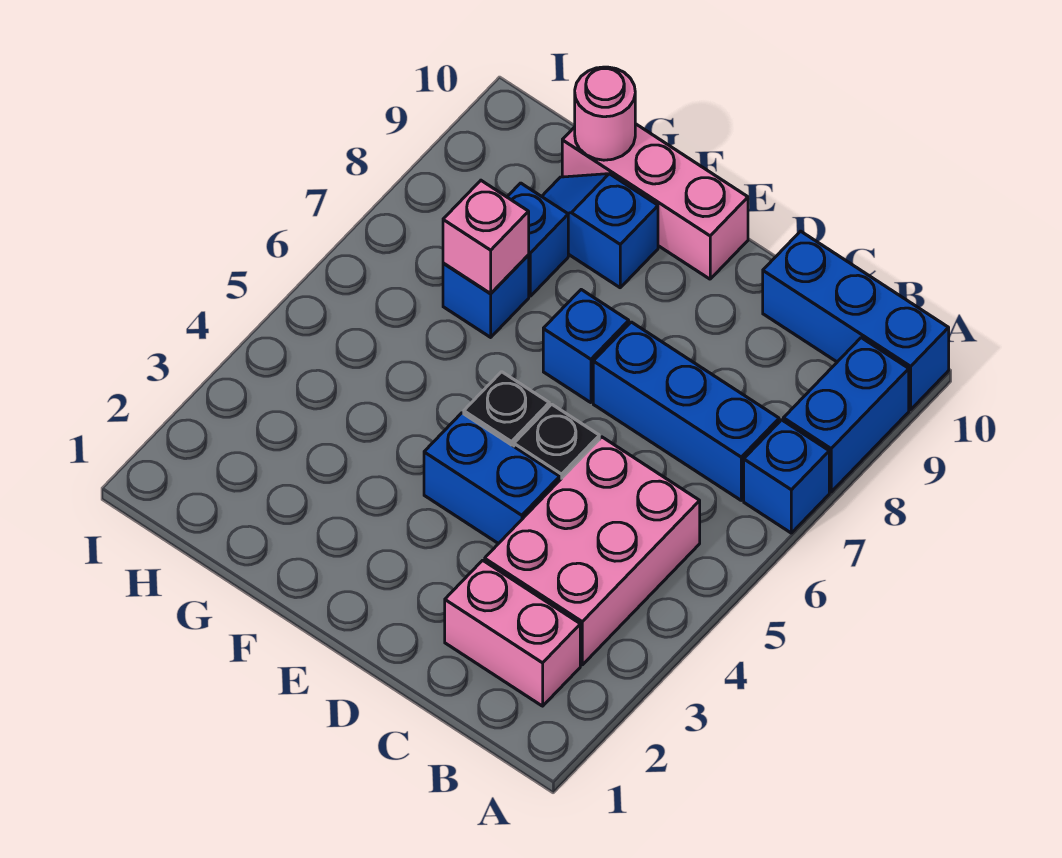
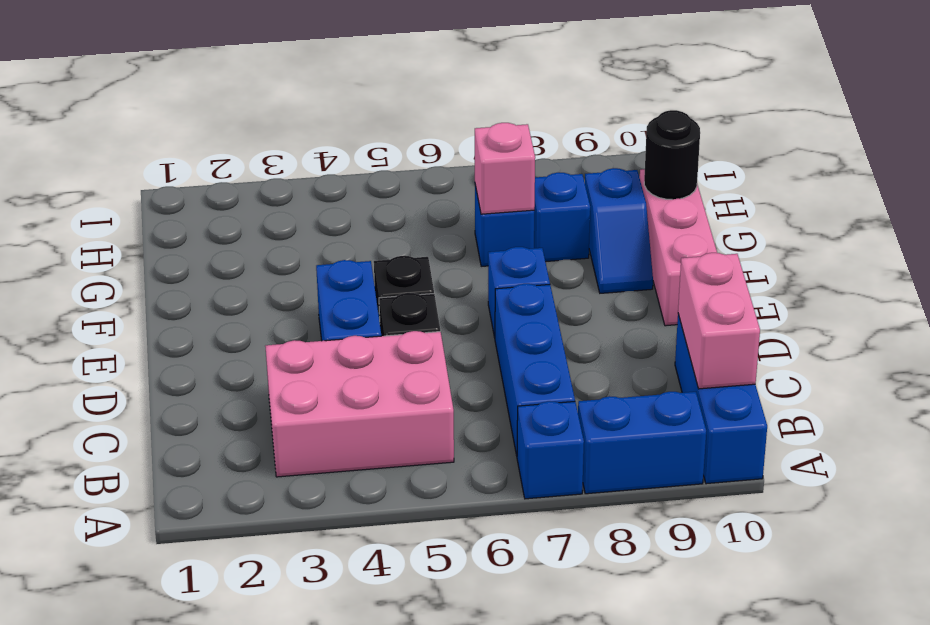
pink brick B2:C2 level 1 -> pink brick B10:C10 level 2
blue slope F9:G9 level 1 top F -> blue slope F9:G9 level 1 top G
pink round brick G10 level 2 -> black round brick G10 level 2

